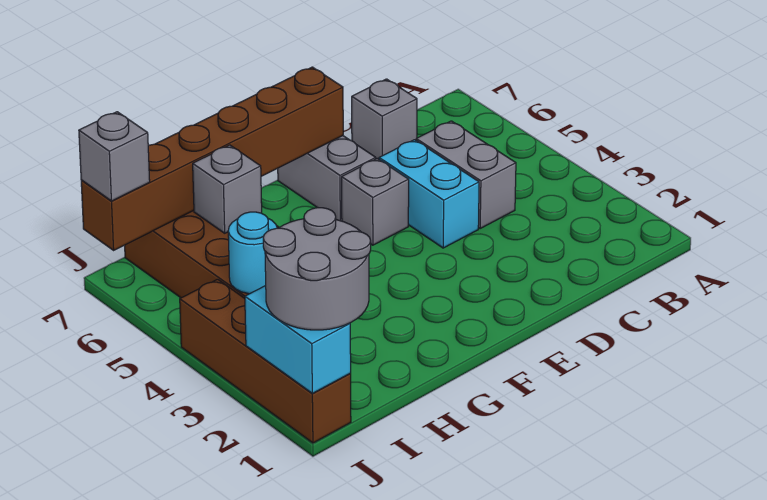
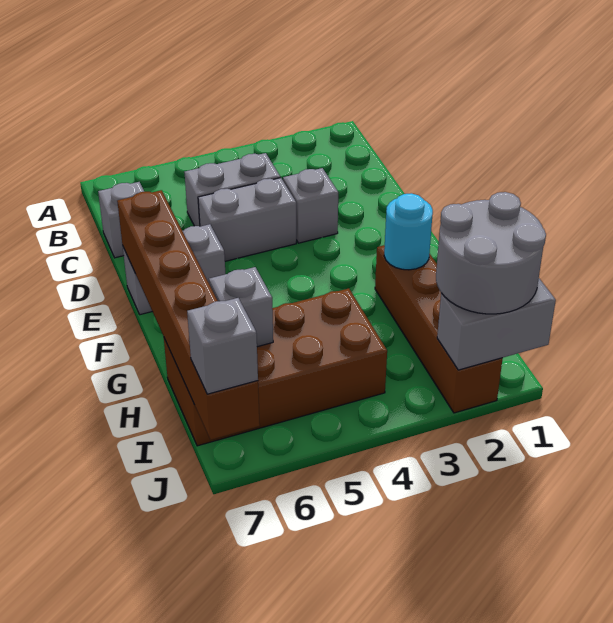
cyan brick D4:D5 level 1 -> grey brick D4:D5 level 1
grey brick E5 level 1 -> grey brick D3 level 1
cyan round brick I4 level 2 -> cyan round brick G2 level 2
brown brick J1:J4 level 1 -> brown brick G2:J2 level 1
cyan brick J1:J2 level 2 -> grey brick J1:J2 level 2

